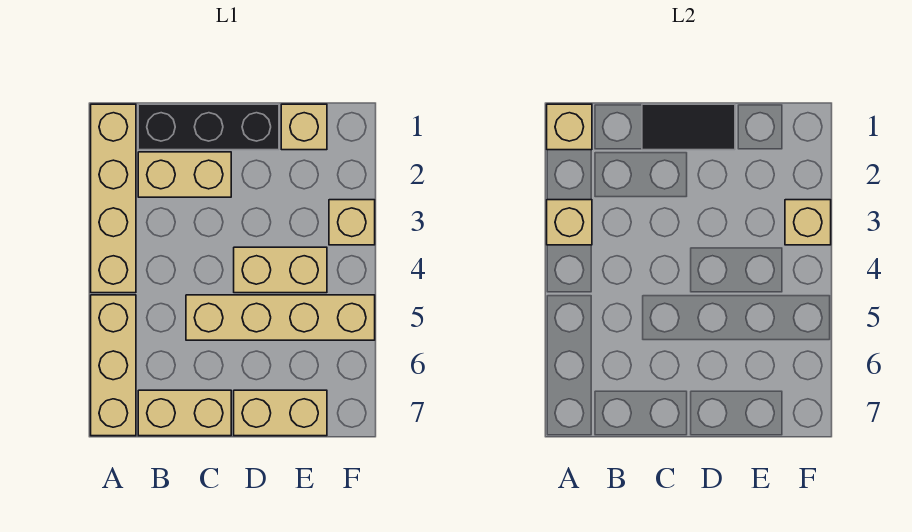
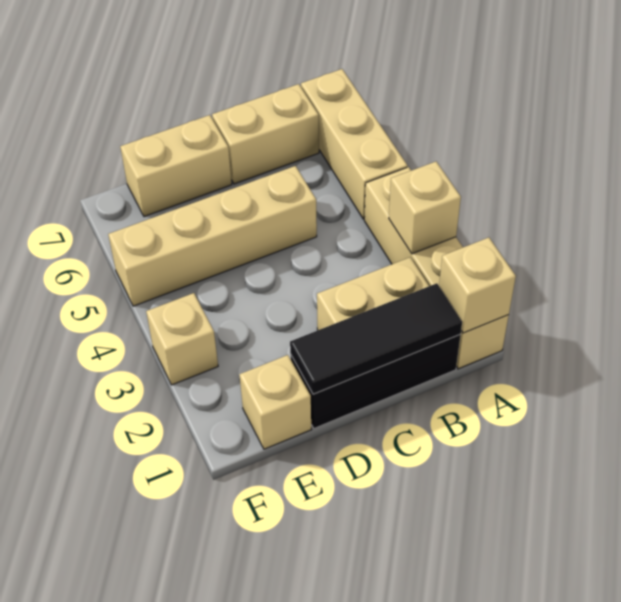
black tile C1:D1 level 2 -> black tile B1:D1 level 2
tan brick D4:E4 level 1 -> none
tan brick F3 level 2 -> none

